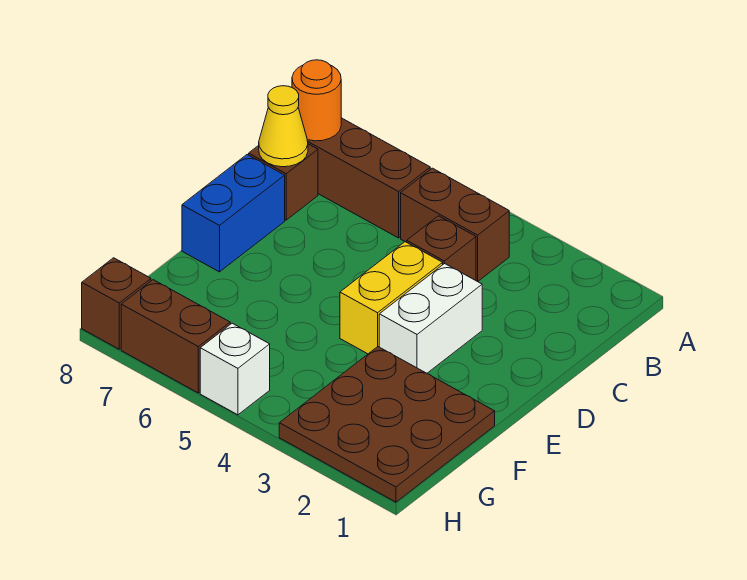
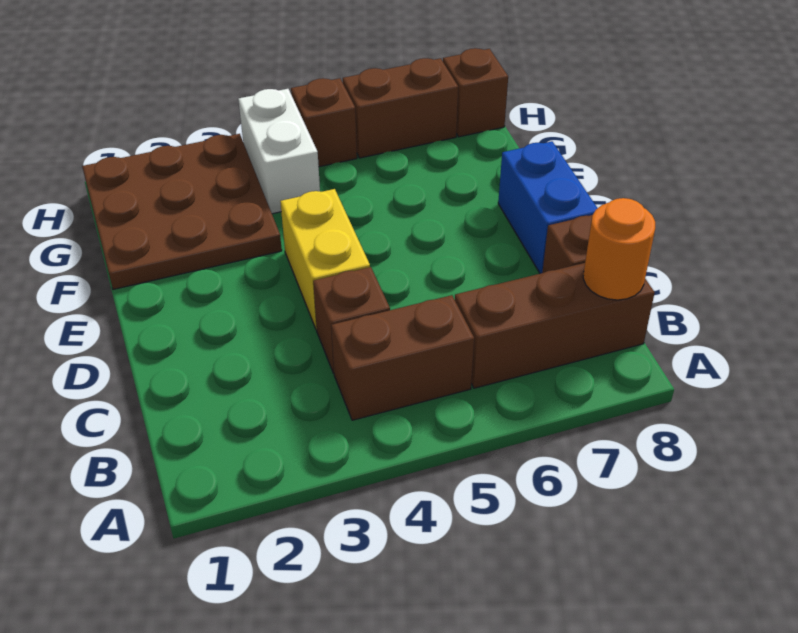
yellow cone C8 level 2 -> none
white brick D3:E3 level 1 -> white brick G4:H4 level 1
white brick H5 level 1 -> brown brick H5 level 1

